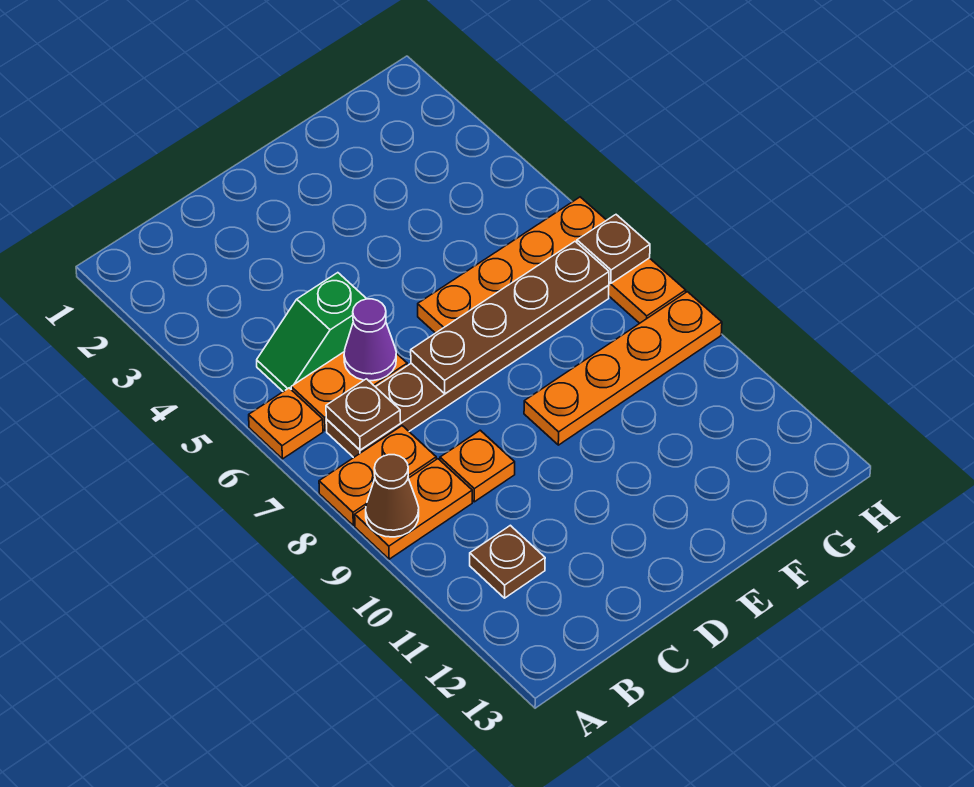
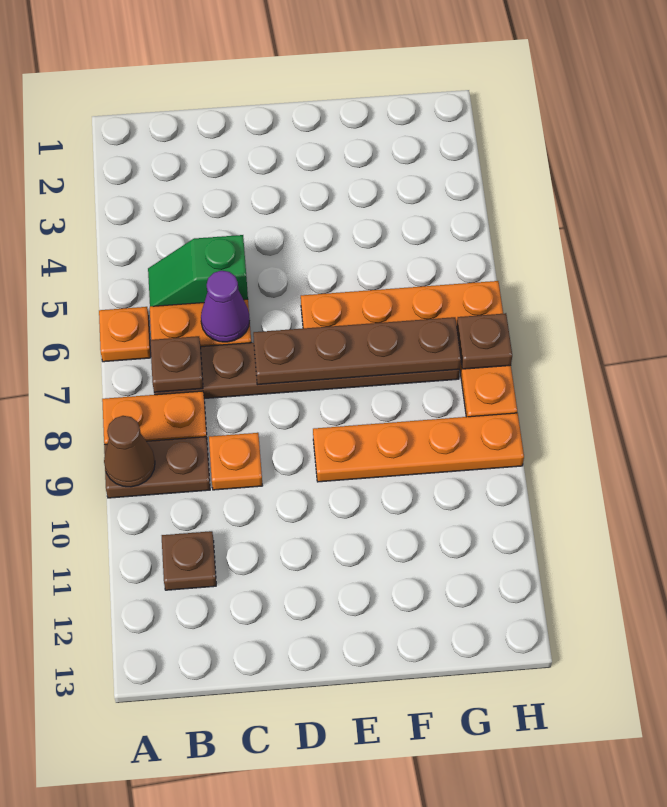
orange plate A9:B9 level 1 -> brown plate A9:B9 level 1

